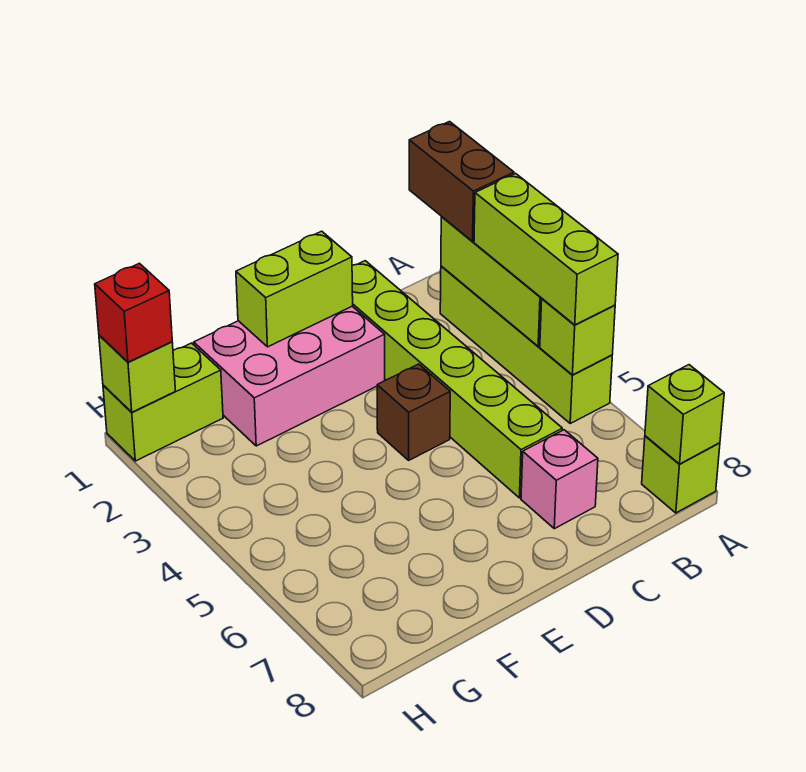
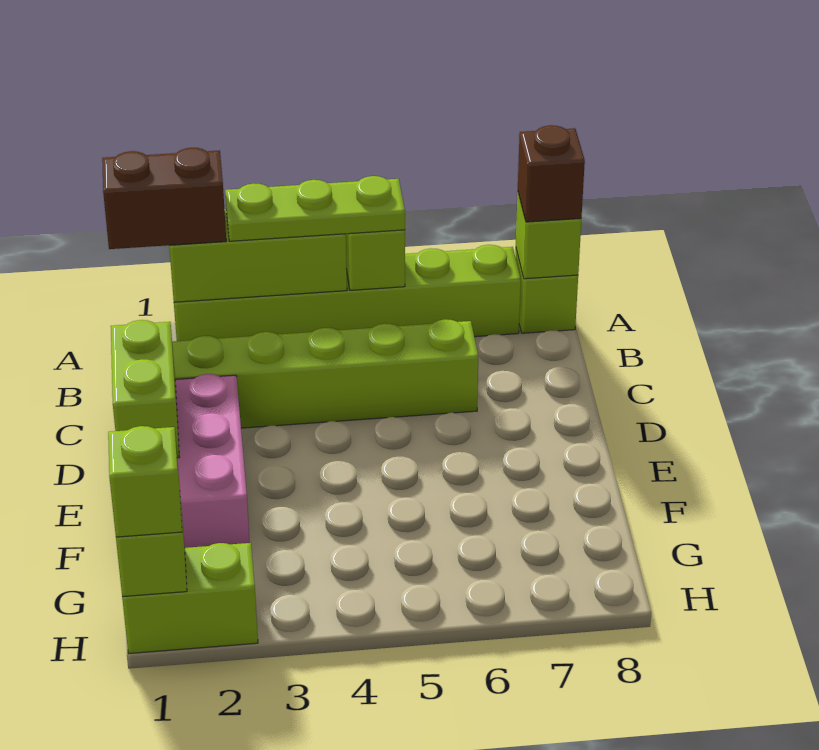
lime brick A2:A5 level 1 -> lime brick A2:A7 level 1
lime brick A3:A5 level 3 -> lime plate A3:A5 level 3
pink brick C7 level 1 -> none
brown brick D4 level 1 -> brown brick A8 level 3
lime brick G1:H1 level 1 -> lime brick H1:H2 level 1
red brick H1 level 3 -> lime brick H1 level 3

